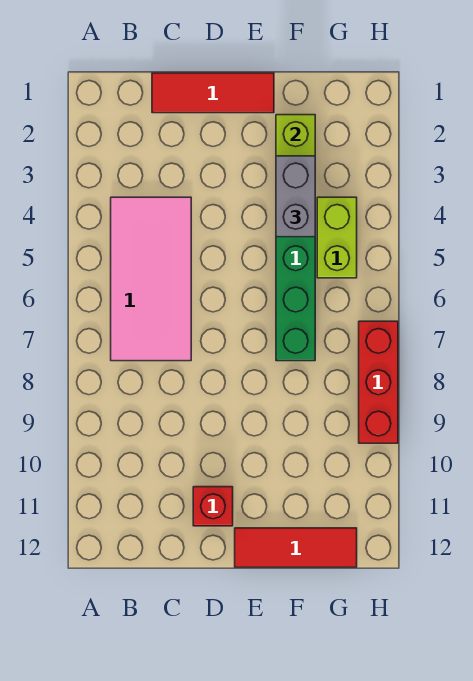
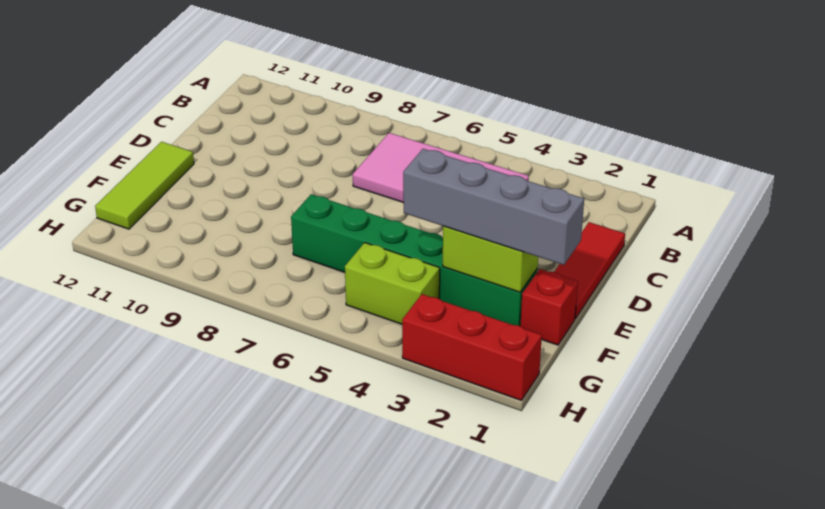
red brick D11 level 1 -> red brick F1 level 1
red tile E12:G12 level 1 -> lime tile E12:G12 level 1
grey brick F3:F4 level 3 -> grey brick F1:F4 level 3
red brick H7:H9 level 1 -> red brick H1:H3 level 1

